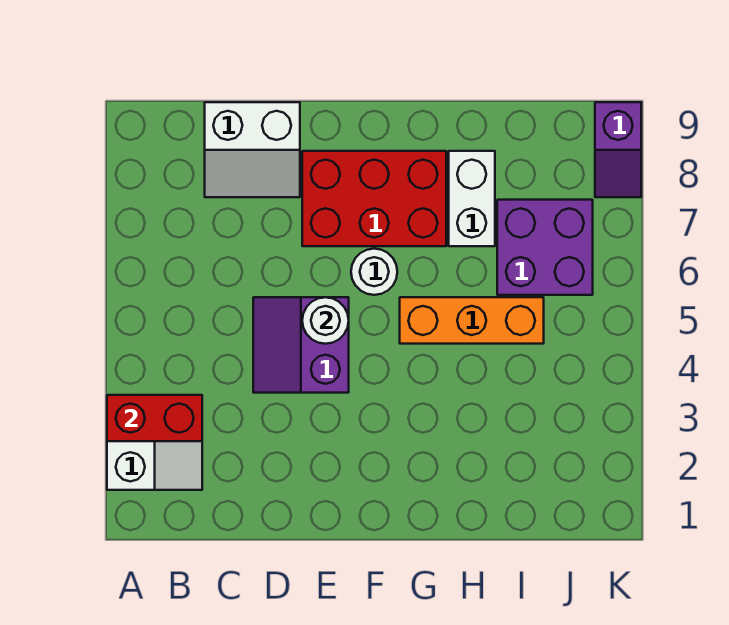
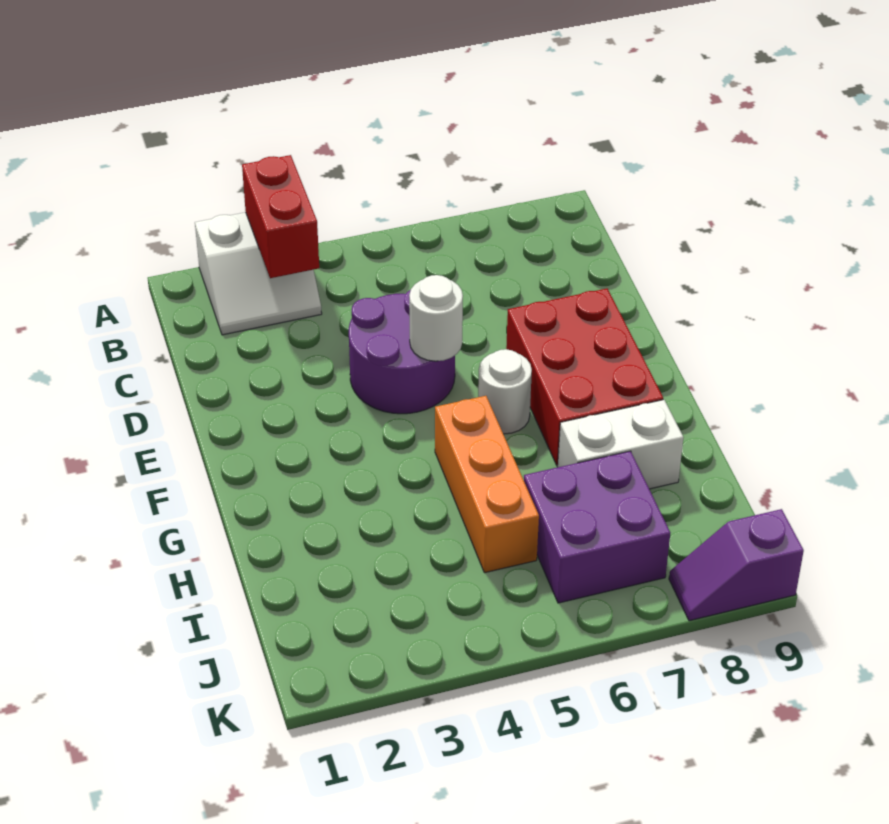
white slope C8:D9 level 1 top 9 -> none
purple slope D4:E5 level 1 top E -> purple round brick D4:E5 level 1

